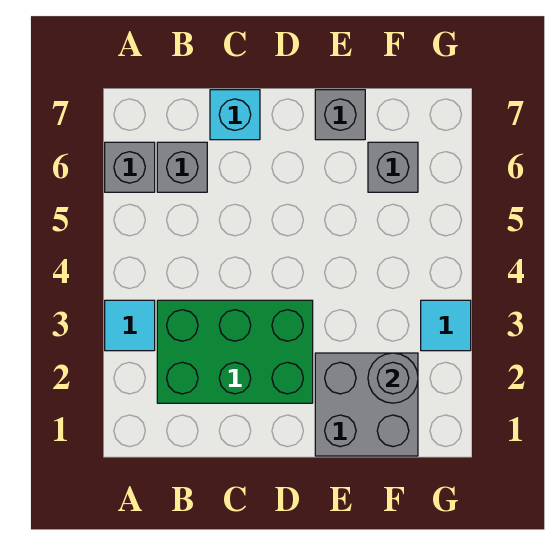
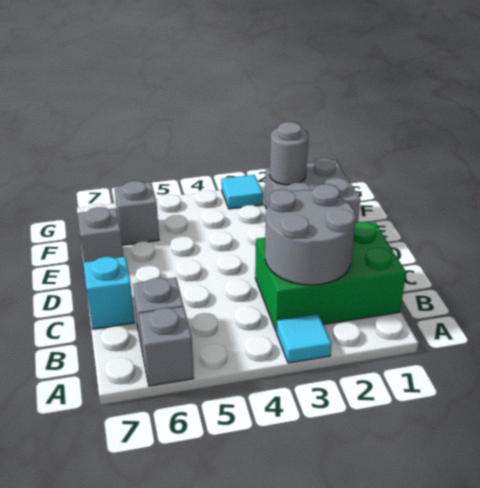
green brick B2:D3 level 1 -> green brick B1:C3 level 1
none -> grey round brick B2:C3 level 2

